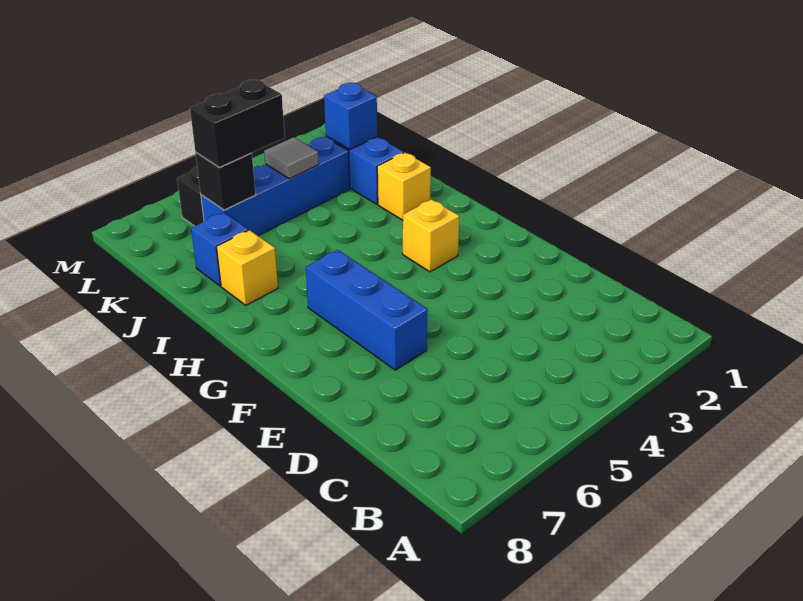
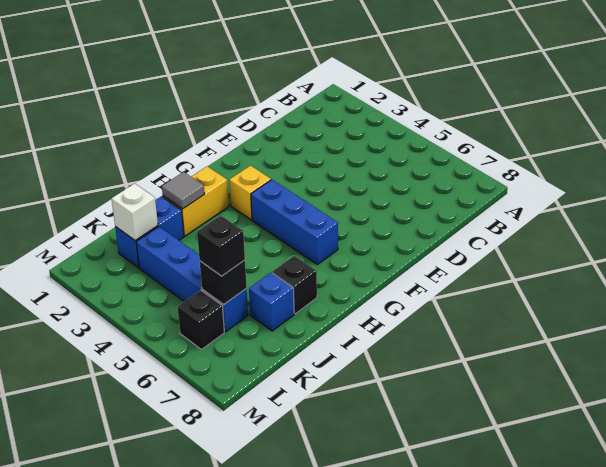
blue brick E6:G6 level 1 -> blue brick G4:G6 level 1
yellow brick I2 level 1 -> yellow brick H2:I2 level 1
yellow brick I7 level 1 -> black brick I7 level 1
blue brick K2 level 2 -> white brick K2 level 2
grey tile K4 level 2 -> grey tile I2 level 2
black brick K5:K6 level 3 -> black brick K6 level 3

